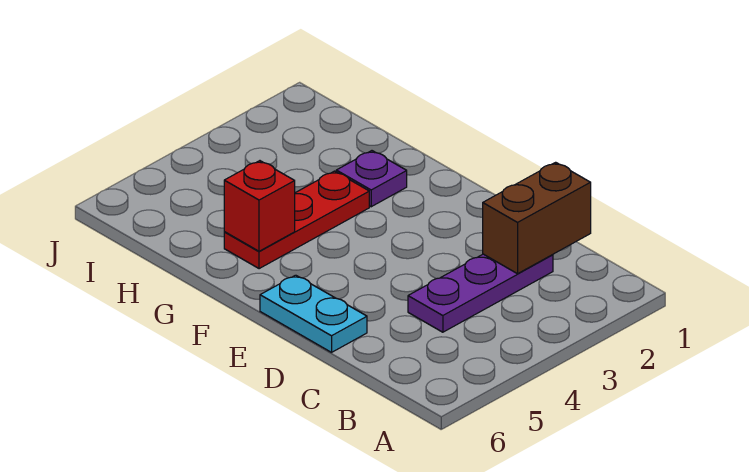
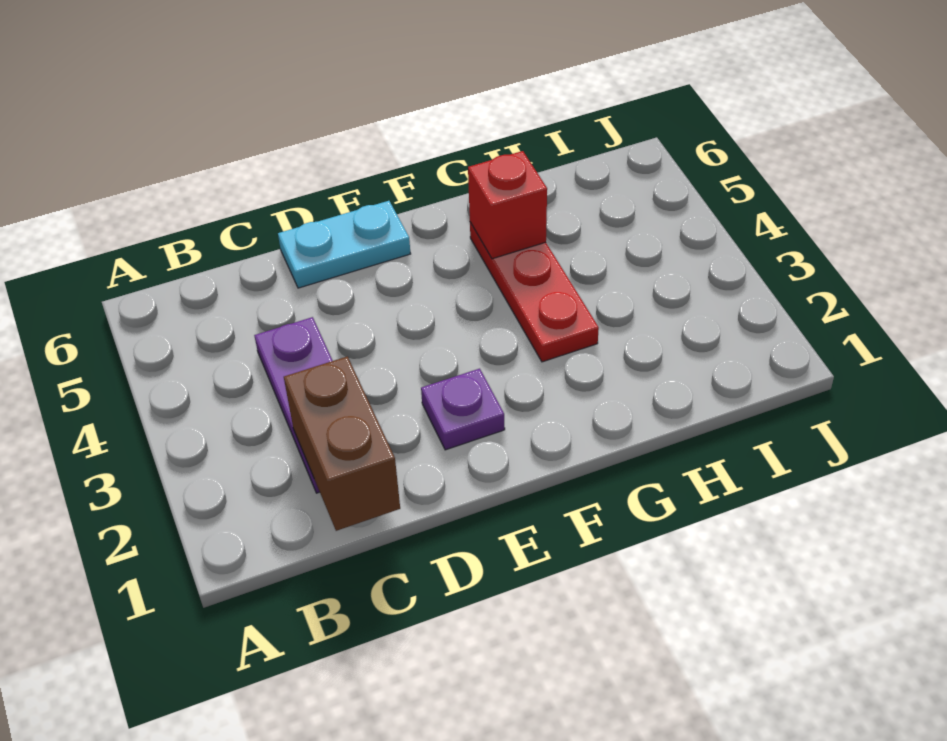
purple plate G2 level 1 -> purple plate E2 level 1

